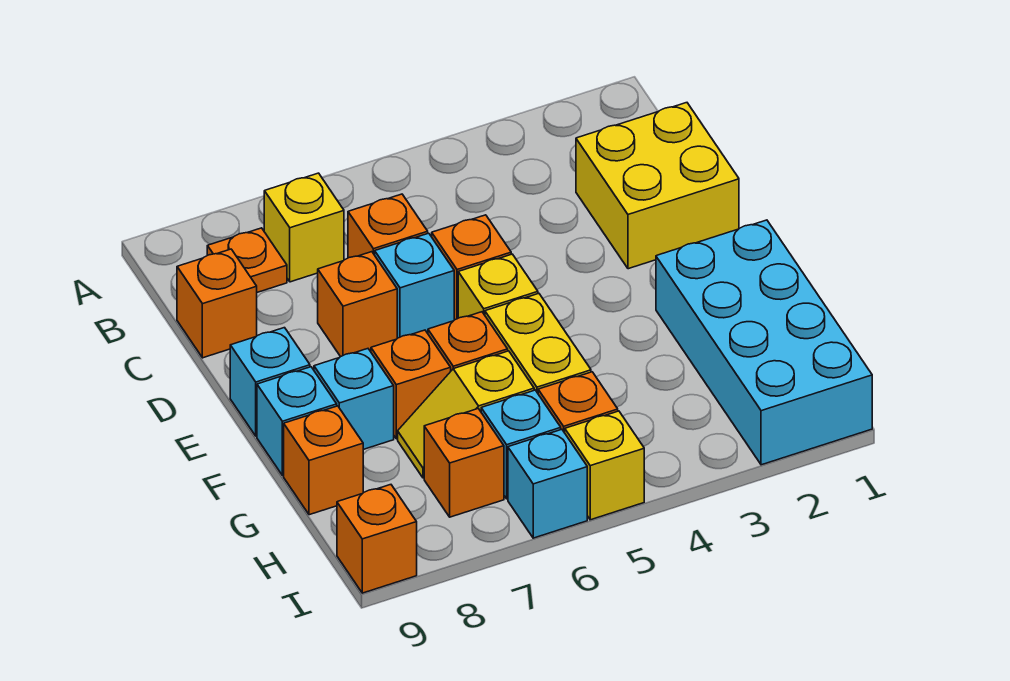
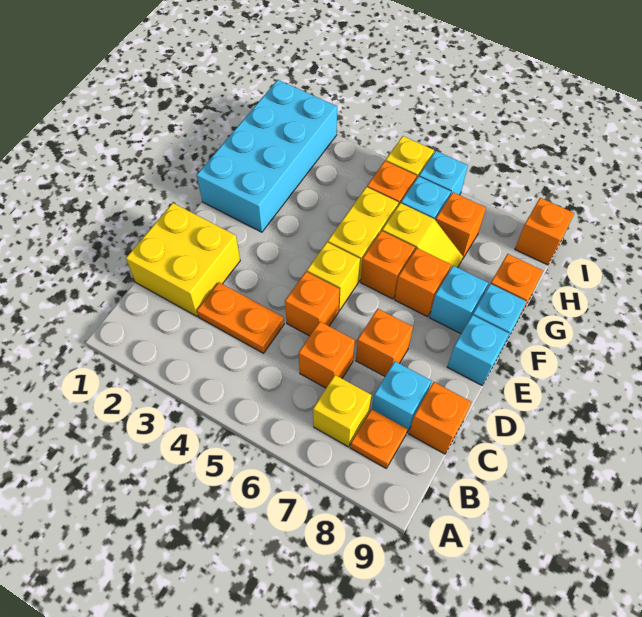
none -> orange plate C3:C4 level 1
cyan brick D6 level 1 -> cyan brick C8 level 1

